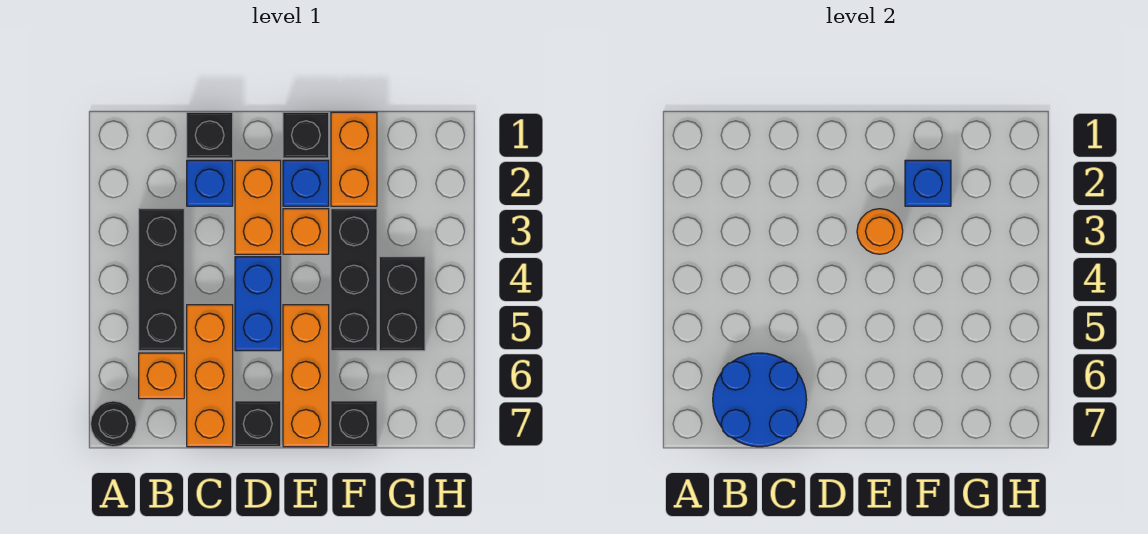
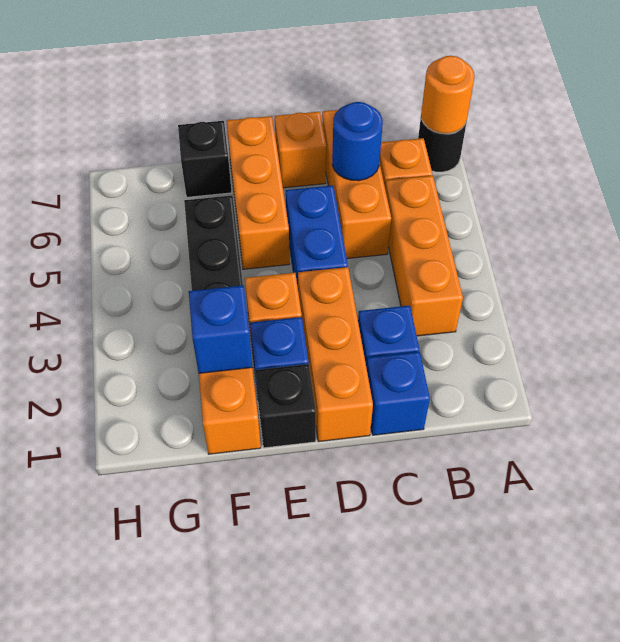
black brick B3:B5 level 1 -> orange brick B3:B5 level 1
blue round brick B6:C7 level 2 -> blue round brick C6 level 2
black brick C1 level 1 -> blue brick C1 level 1
orange brick D2:D3 level 1 -> orange brick D1:D3 level 1
black brick D7 level 1 -> orange brick D7 level 1
orange round brick E3 level 2 -> orange round brick A7 level 2
black brick G4:G5 level 1 -> none

